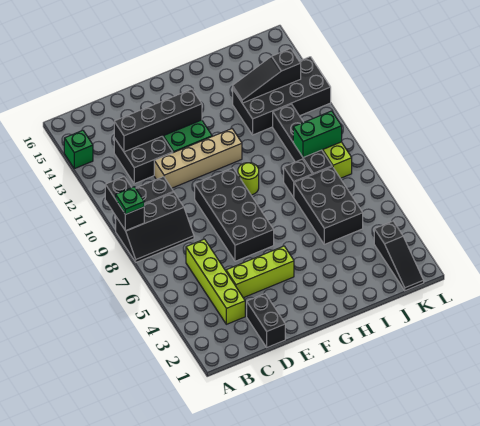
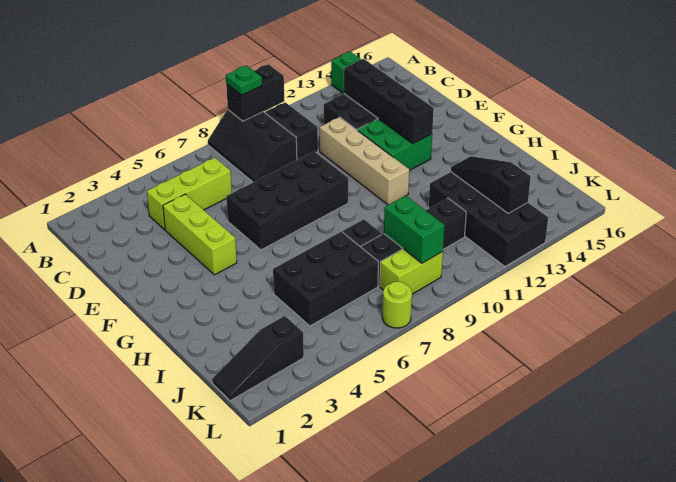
lime brick C3:C6 level 1 -> lime brick C4:C6 level 1
black brick D1:D2 level 1 -> none
lime round brick G9 level 1 -> lime round brick L7 level 1

